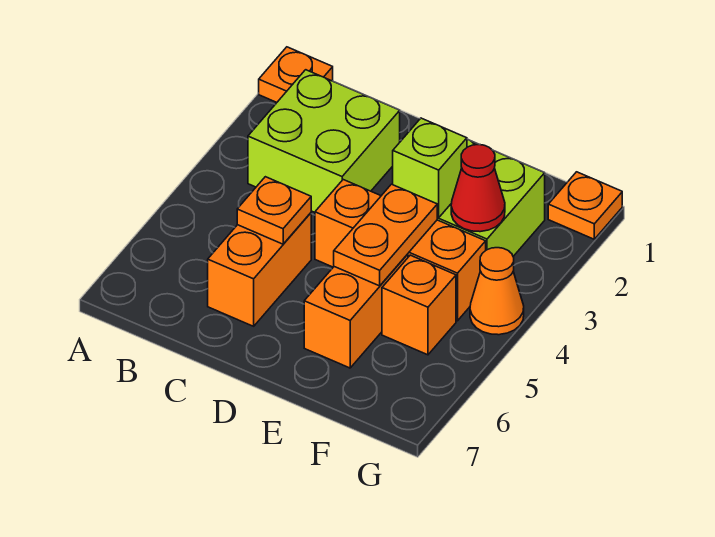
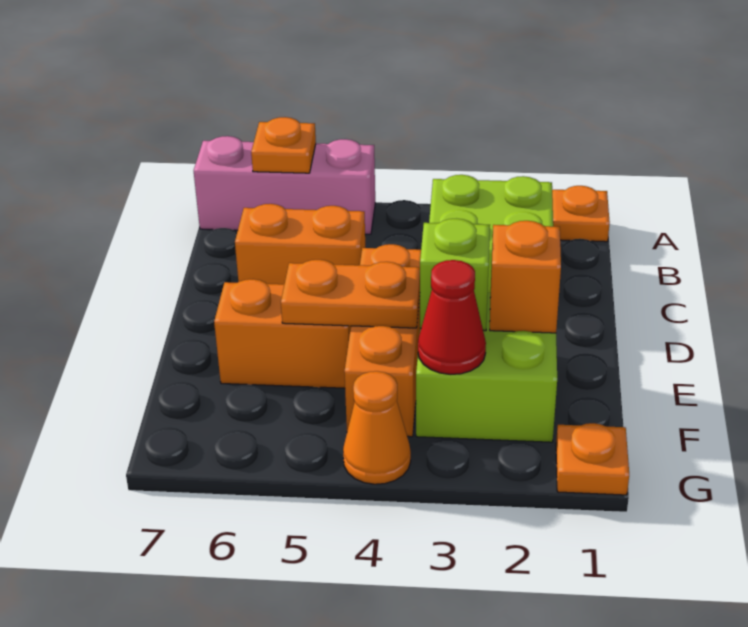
none -> pink brick A5:A7 level 1
orange plate C5 level 2 -> orange plate A6 level 2
orange brick F5 level 1 -> orange brick E2 level 2

